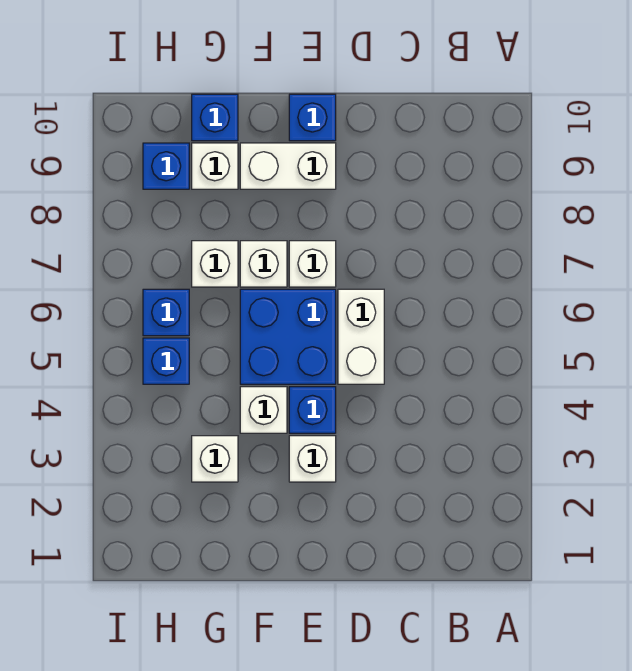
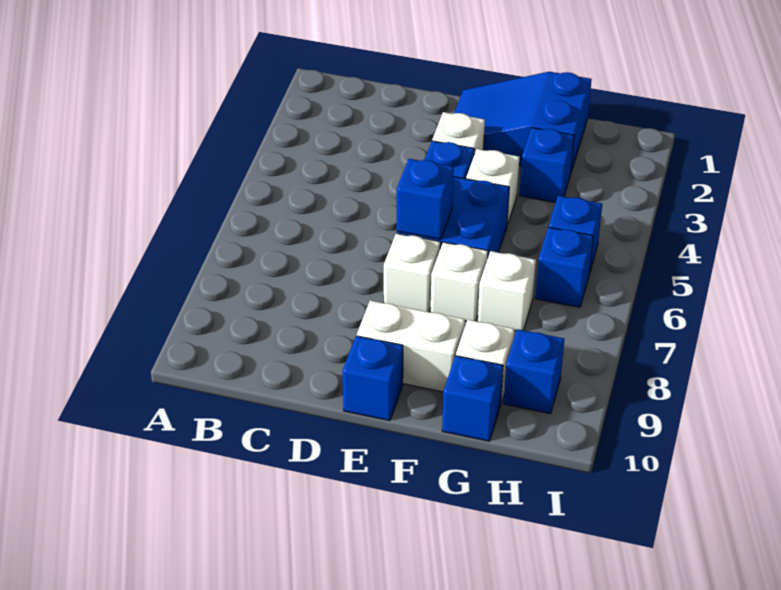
white brick D5:D6 level 1 -> none
none -> blue slope E1:G2 level 1 top G
none -> blue brick E6 level 2
white brick G3 level 1 -> blue brick G3 level 1

